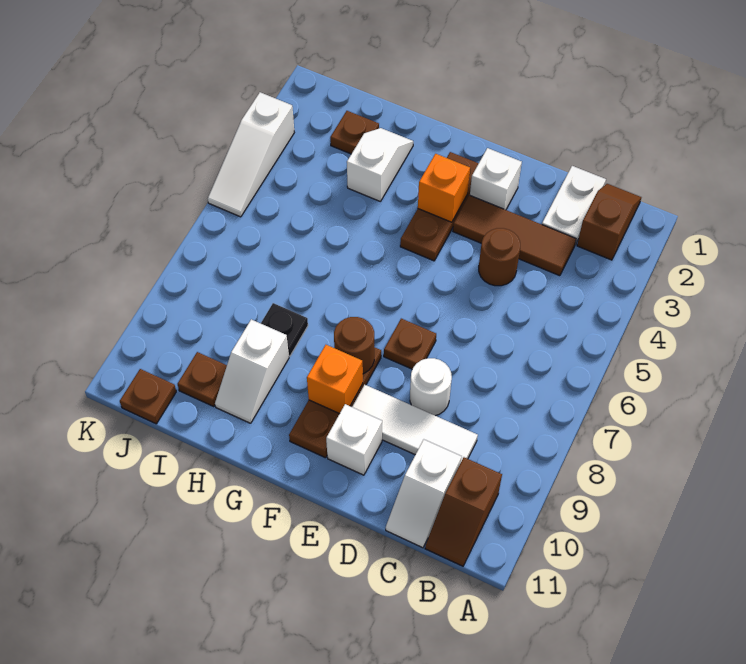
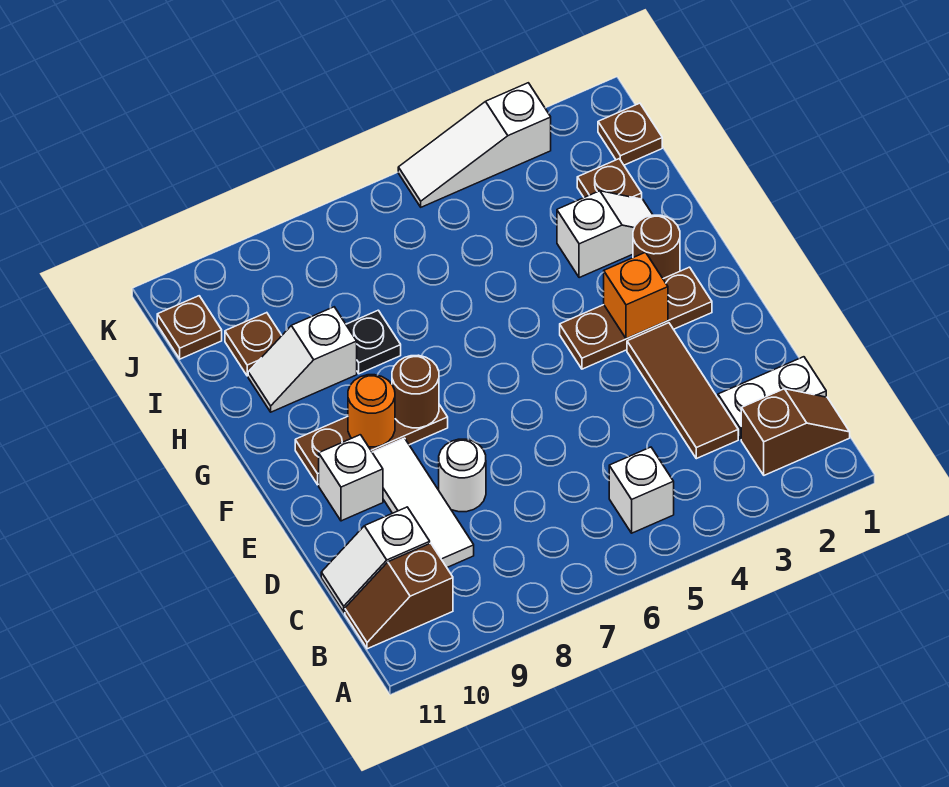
brown round brick D4 level 1 -> brown round brick G2 level 1
white brick E2 level 1 -> white brick B5 level 1
brown plate E7 level 1 -> brown plate J1 level 1
orange brick F9 level 2 -> orange round brick F9 level 2

